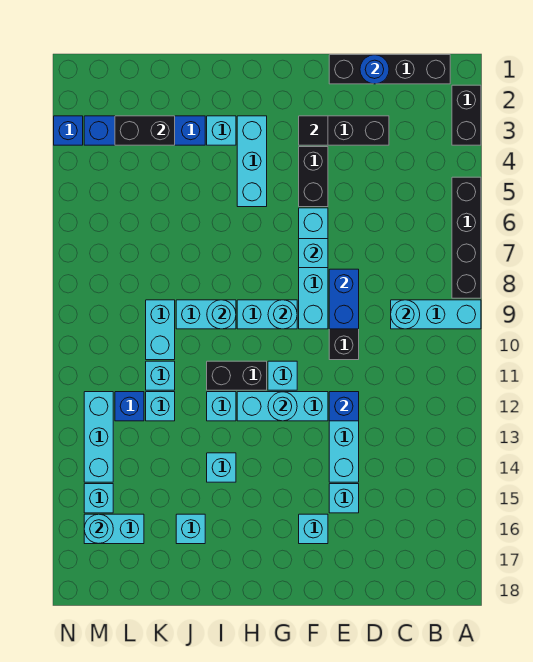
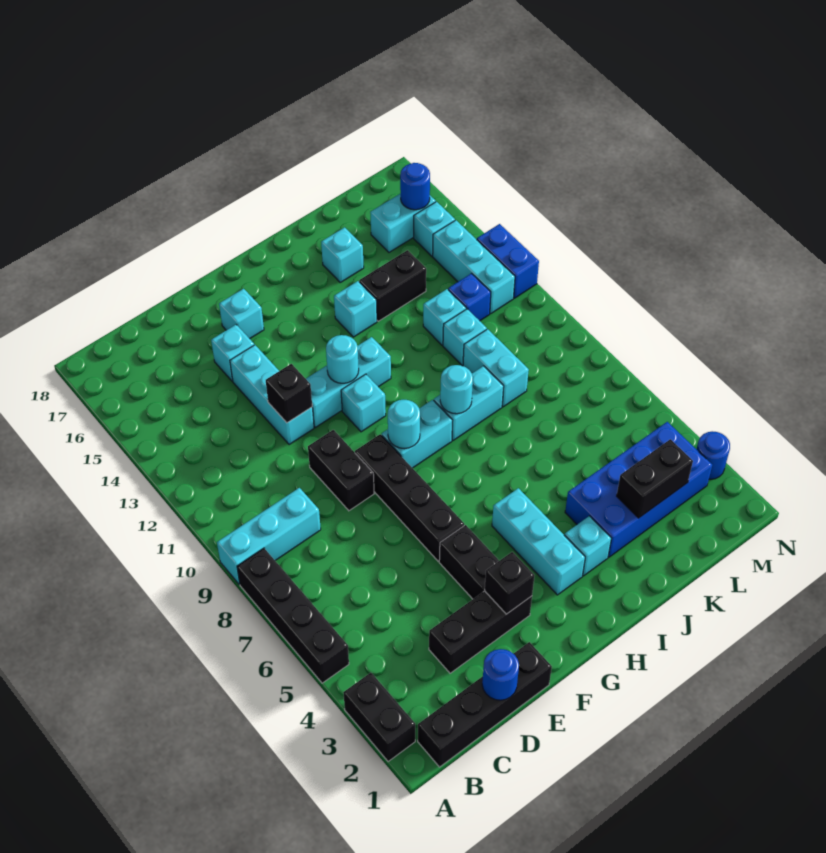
cyan round brick C9 level 2 -> none
blue brick E8:E9 level 2 -> blue brick N12:N13 level 1
blue brick E12 level 2 -> black brick E12 level 2
black tile F3 level 2 -> black brick F3 level 2
cyan brick F6:F9 level 1 -> black brick F6:F9 level 1
cyan brick F7 level 2 -> none
black brick H11:I11 level 1 -> black brick J14:K14 level 1
cyan brick I12 level 1 -> none
blue brick J3:M3 level 1 -> blue brick J3:M4 level 1
cyan round brick M16 level 2 -> blue round brick M16 level 2
blue brick N3 level 1 -> blue round brick N3 level 1

